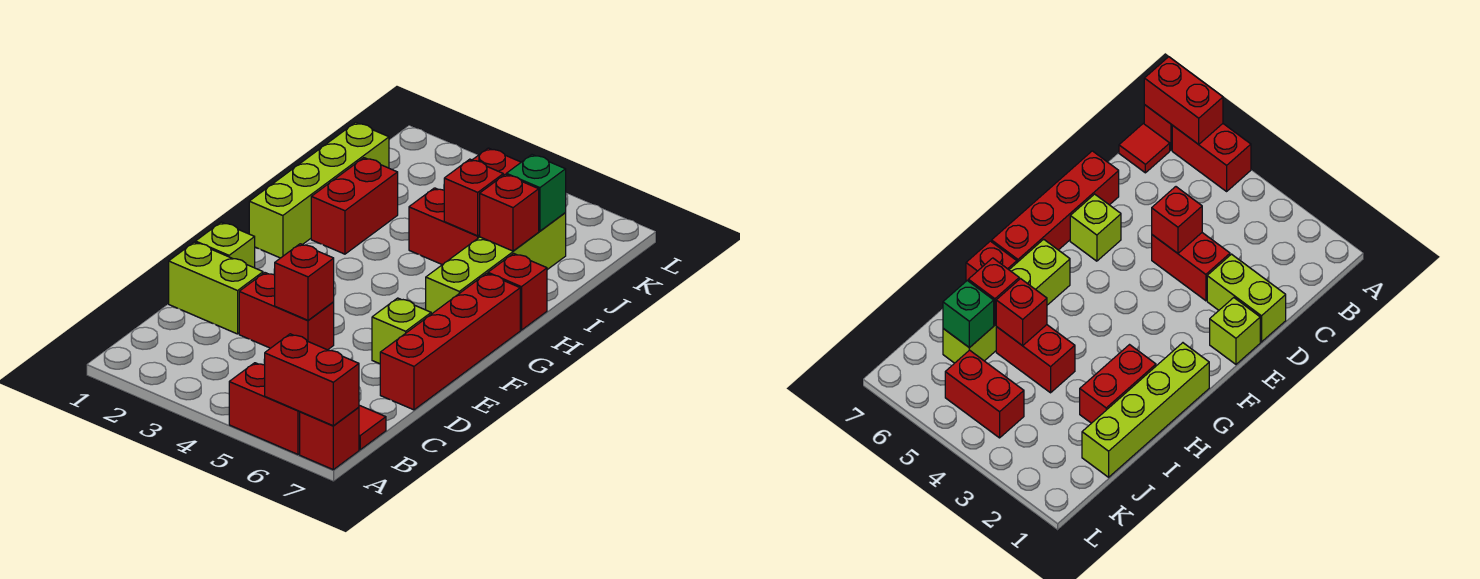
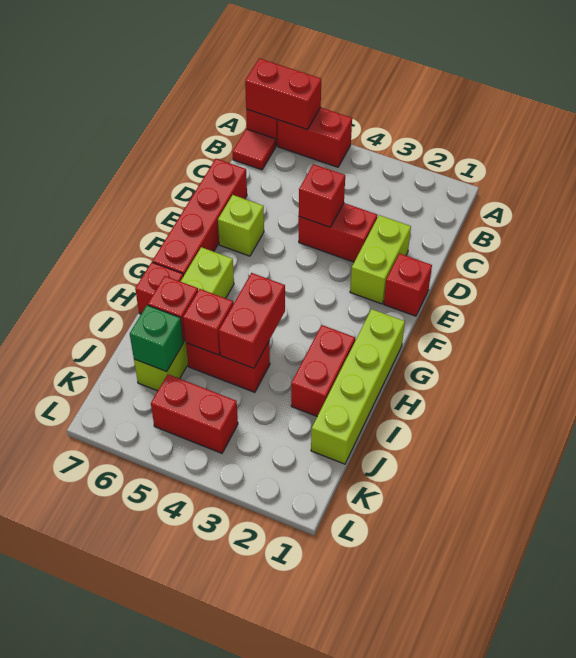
lime brick D1:D2 level 1 -> lime brick D2:E2 level 1
lime brick E1 level 1 -> red brick E1 level 1
none -> red brick H4:I4 level 2

